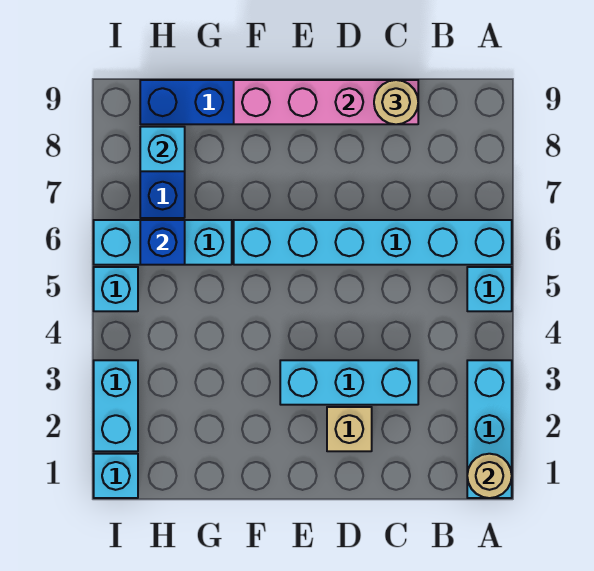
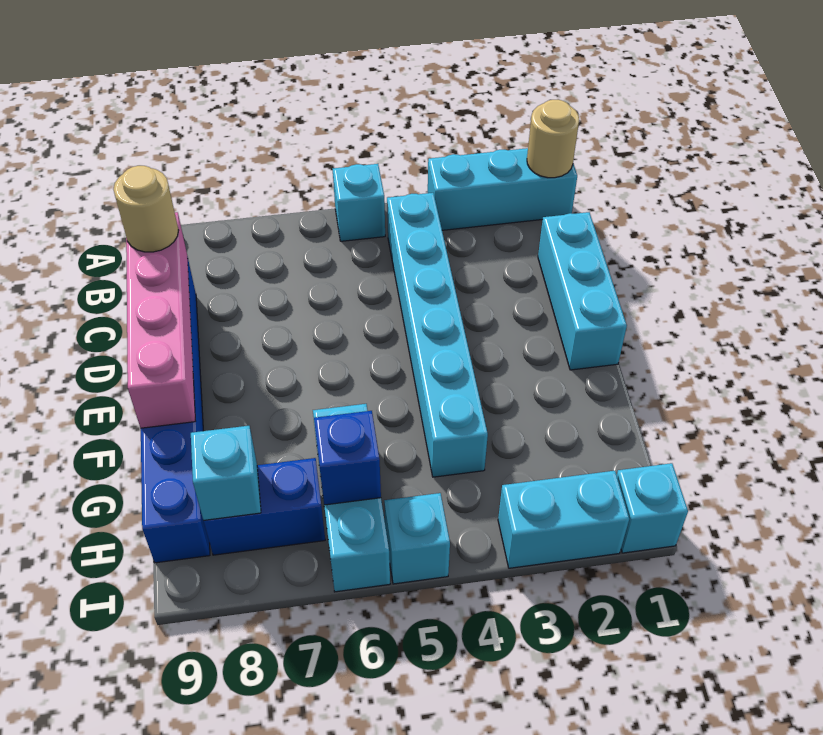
cyan brick A6:F6 level 1 -> cyan brick B4:G4 level 1
cyan brick C3:E3 level 1 -> cyan brick C1:E1 level 1
tan brick D2 level 1 -> none

